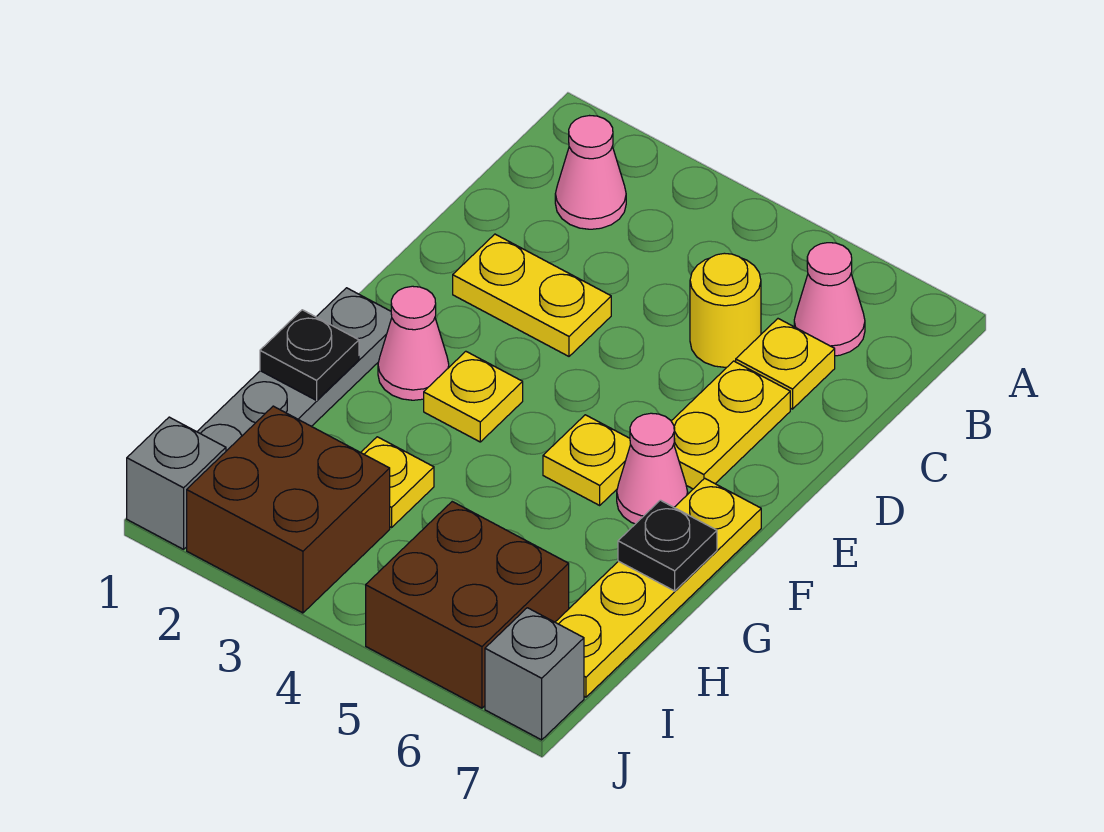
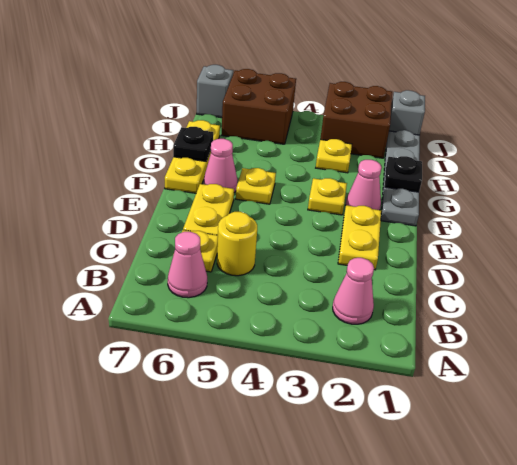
yellow plate D2:D3 level 1 -> yellow plate D2:E2 level 1
yellow plate F7:I7 level 1 -> yellow plate F7:H7 level 1

